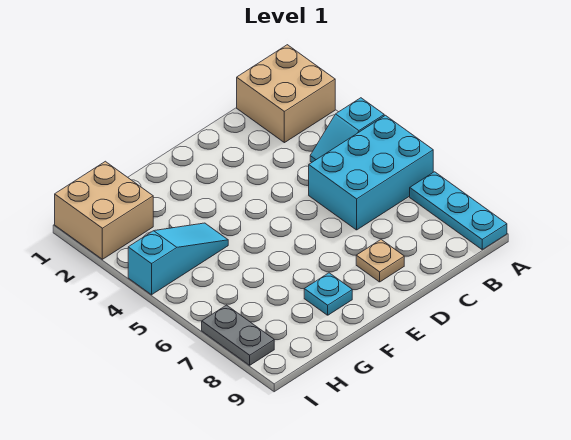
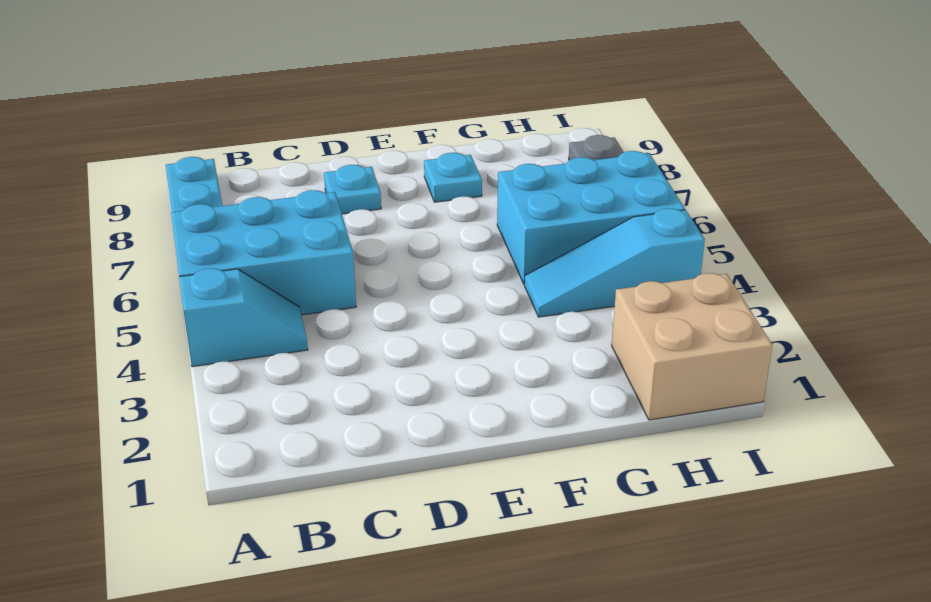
tan brick A1:B2 level 1 -> none
tan plate D8 level 1 -> cyan plate D8 level 1
none -> cyan brick G5:I6 level 1

